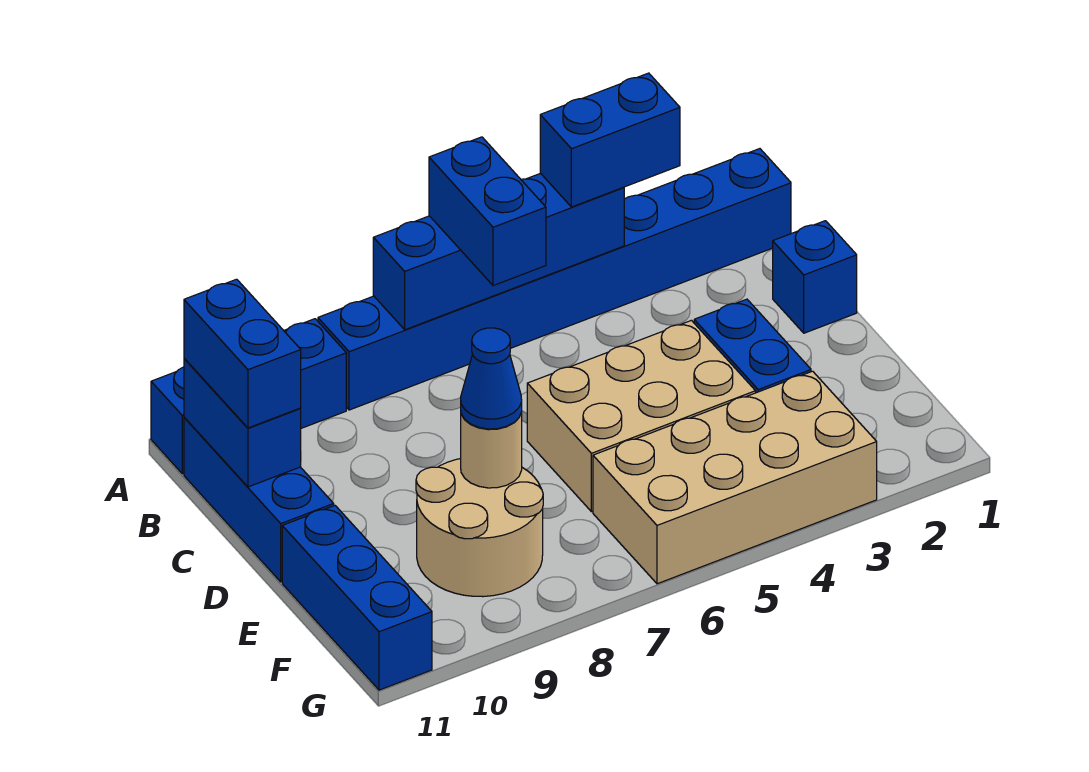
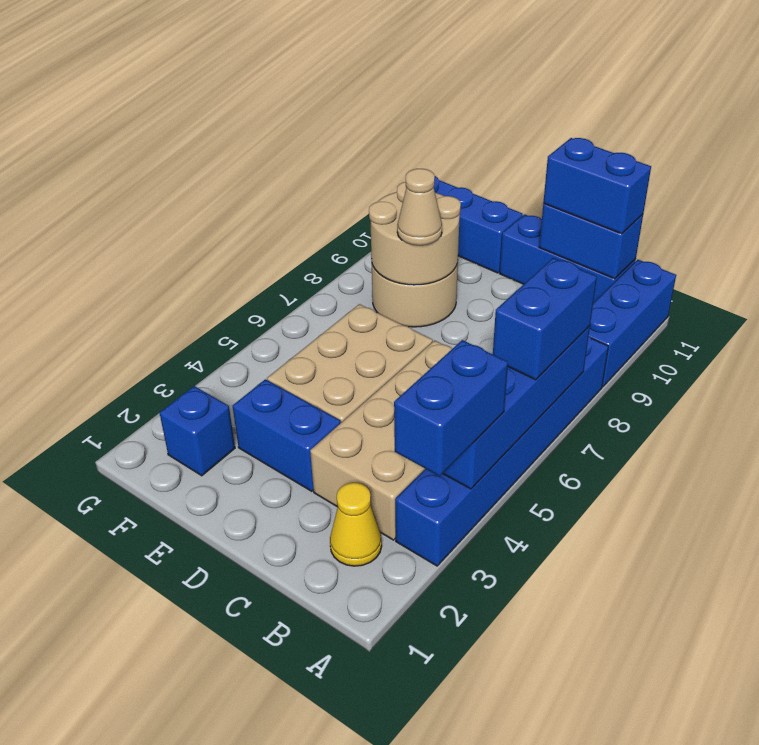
blue brick A1:A8 level 1 -> blue brick A3:A8 level 1
blue brick A6:B6 level 3 -> blue brick A6:A7 level 3
none -> yellow cone B2 level 1
blue brick C1 level 1 -> blue brick F2 level 1
tan round brick E8 level 2 -> tan round brick E8:F9 level 2
blue cone E8 level 3 -> tan cone E8 level 3
tan brick F3:G6 level 1 -> tan brick B3:C6 level 1

